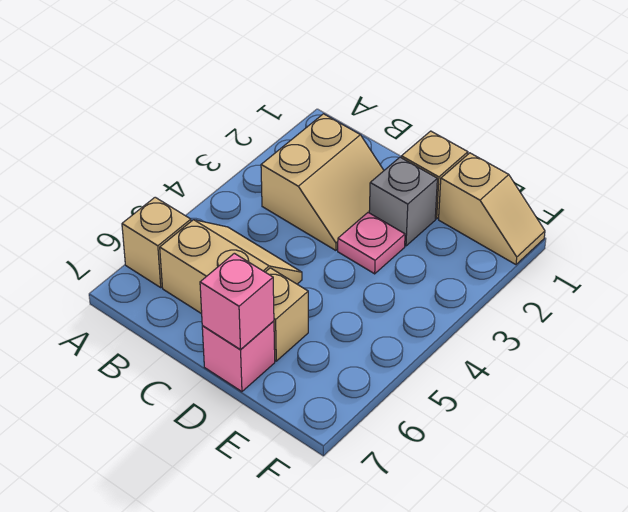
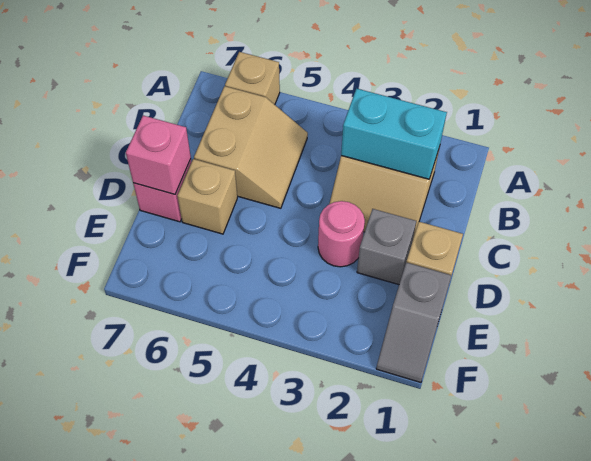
none -> cyan brick B2:B3 level 2
pink plate D3 level 1 -> pink round brick D3 level 1
tan slope E1:F1 level 1 top E -> grey slope E1:F1 level 1 top E

